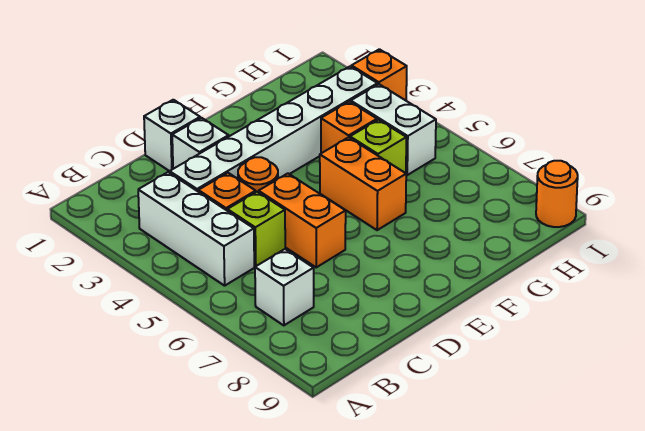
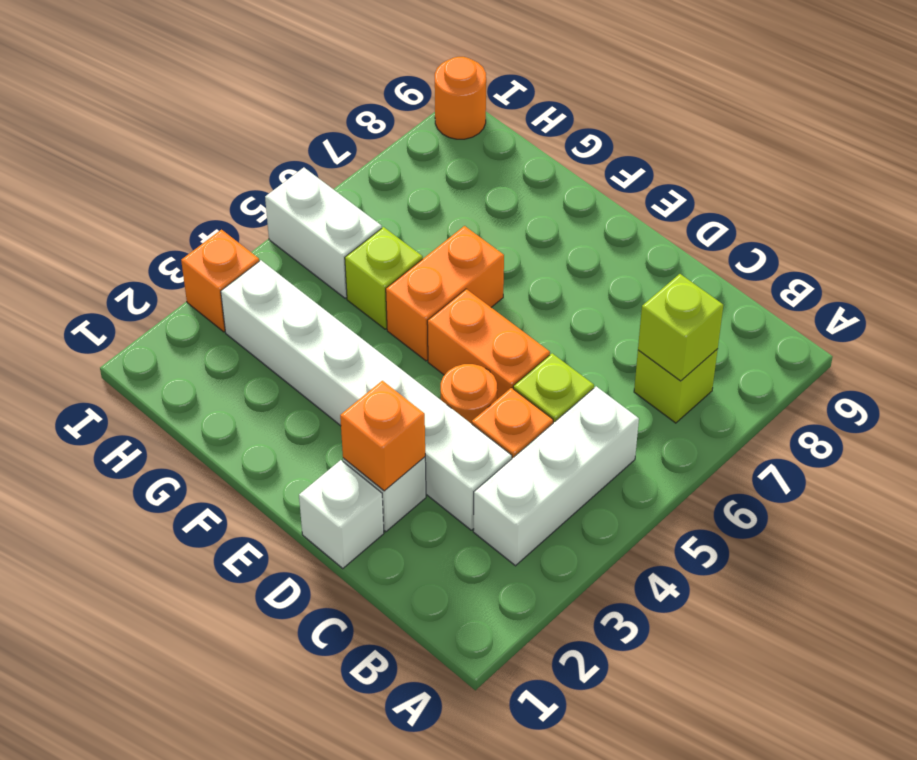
white brick B7 level 1 -> lime brick B7 level 1
none -> lime brick B7 level 2
orange brick D5:D6 level 1 -> orange brick D5:E5 level 1
orange brick G4 level 1 -> orange brick D2 level 2
white brick H4:H5 level 1 -> white brick H5:I5 level 1

